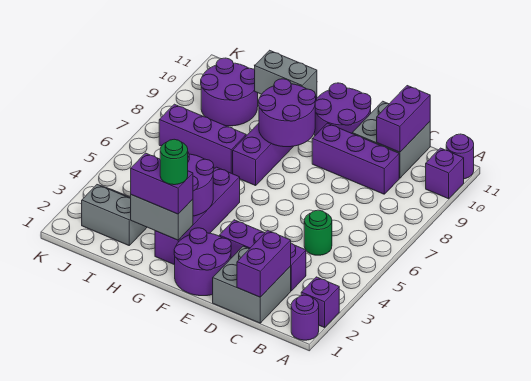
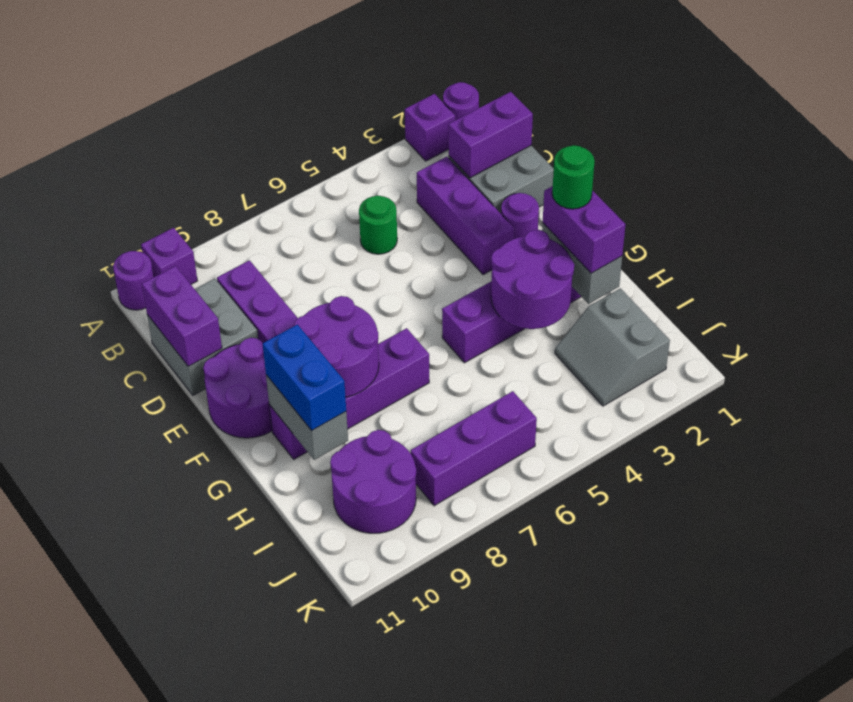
purple brick C10:C11 level 2 -> purple brick C11:D11 level 2
purple round brick E1:F2 level 1 -> purple round brick E2 level 1
none -> blue brick G10:H10 level 3
purple brick H7:J7 level 1 -> purple brick J6:J8 level 1

